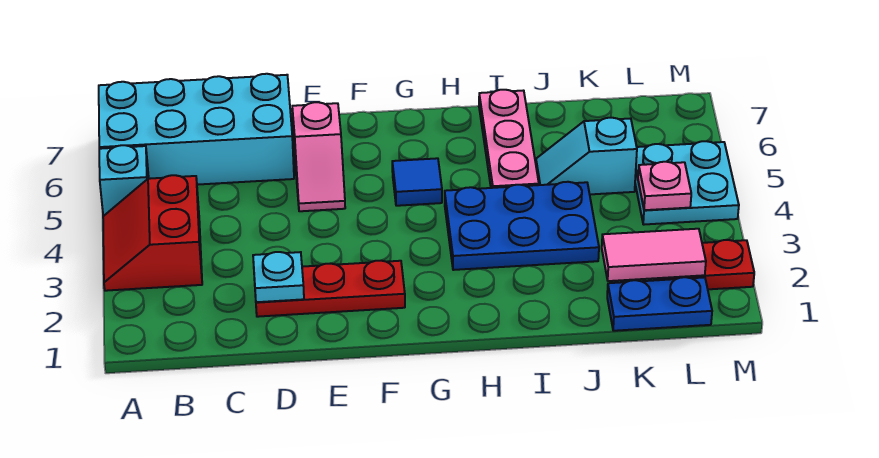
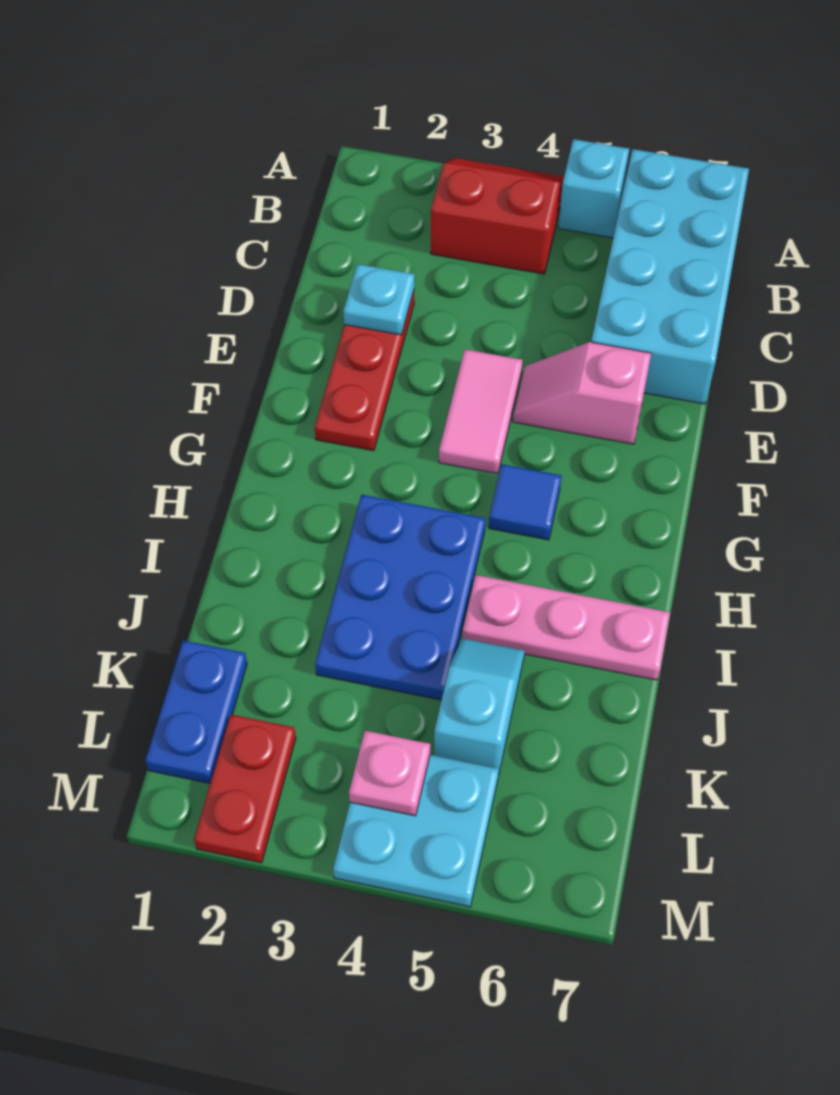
pink tile K2:L2 level 2 -> pink tile E4:F4 level 1

